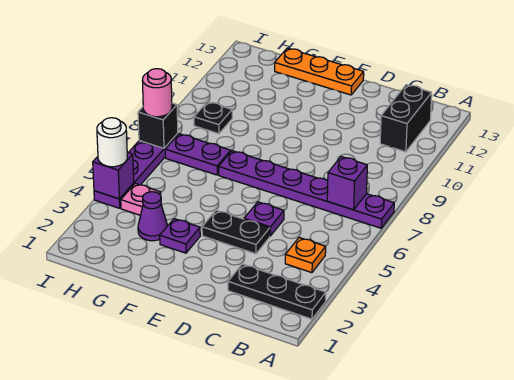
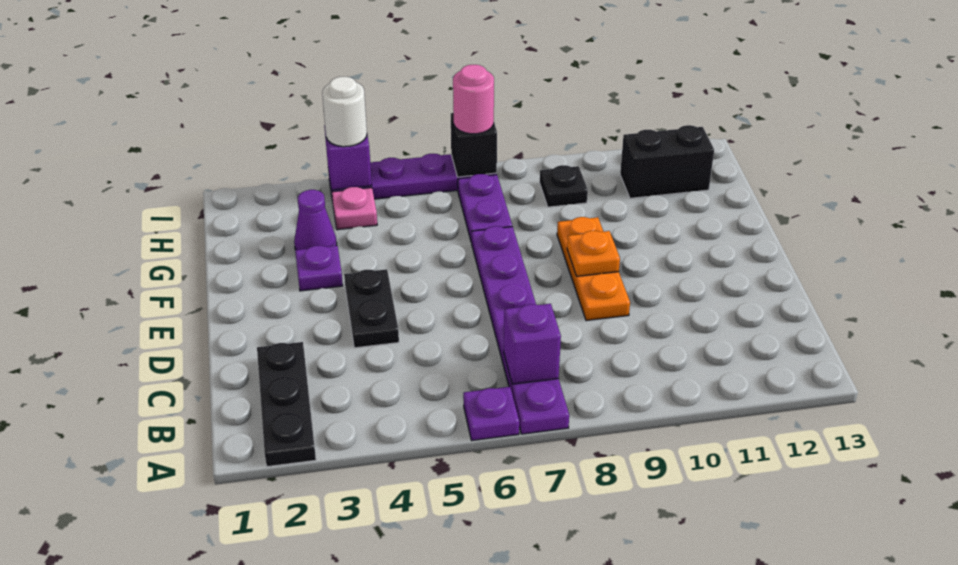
orange plate B4 level 1 -> orange plate E9 level 2
black brick B11:B12 level 1 -> black brick H11:H12 level 1
purple plate D5 level 1 -> purple plate A6 level 1
orange plate E13:G13 level 1 -> orange plate D9:F9 level 1

